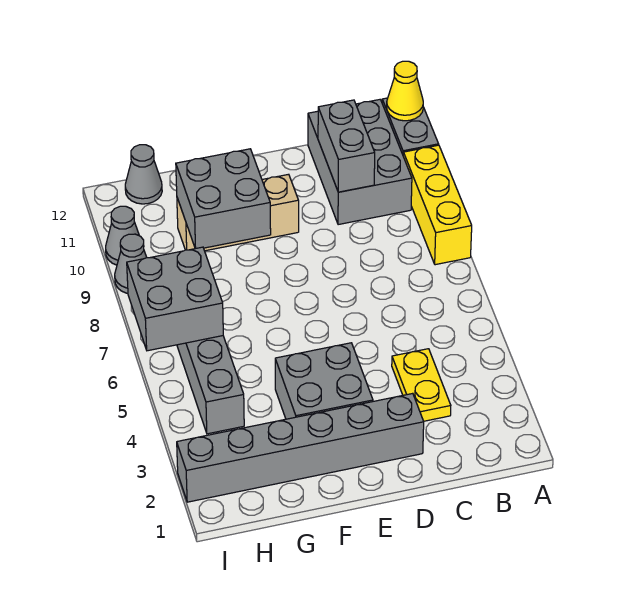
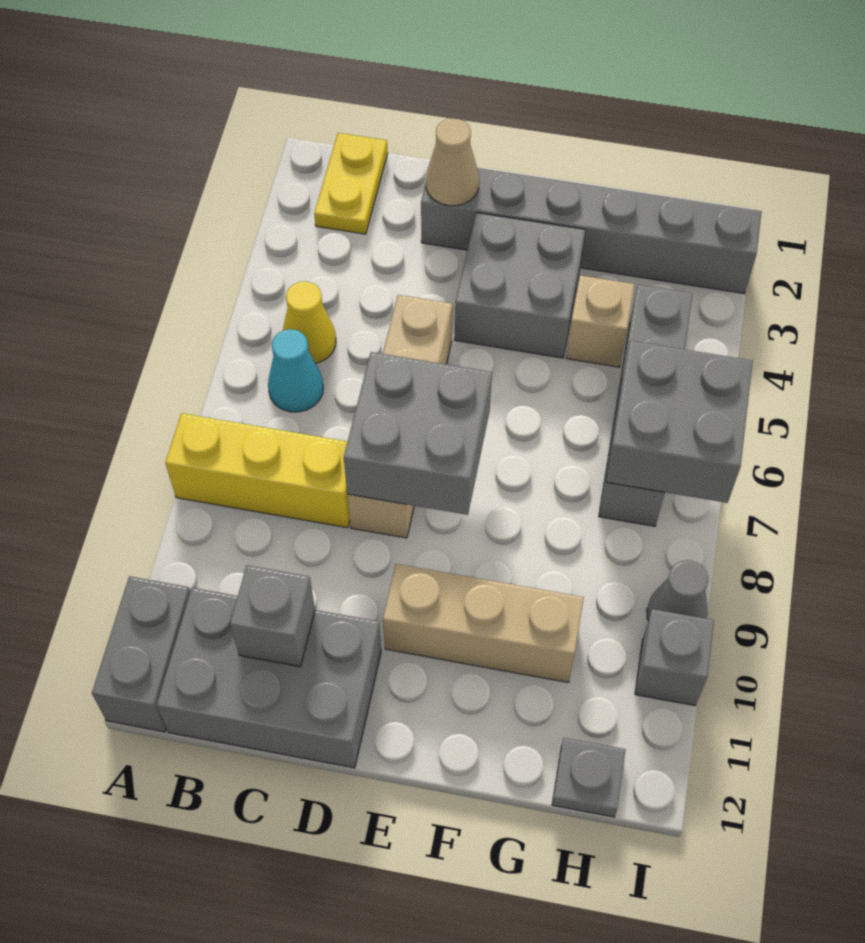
yellow brick A8:A10 level 1 -> yellow brick A8:C8 level 1
yellow cone A12 level 2 -> yellow cone B5 level 1
none -> cyan cone B6 level 1
grey brick B10:C12 level 1 -> grey brick B11:D12 level 1
yellow plate C3:C4 level 1 -> yellow plate B1:B2 level 1
grey brick C10:C11 level 2 -> grey brick C11 level 2
none -> tan cone D2 level 2
none -> tan brick D5:D8 level 1
grey brick F9:G10 level 2 -> grey brick D7:E8 level 2
none -> tan brick G4 level 1
grey cone H12 level 1 -> grey plate H12 level 1
grey cone I10 level 1 -> grey brick I10 level 1

